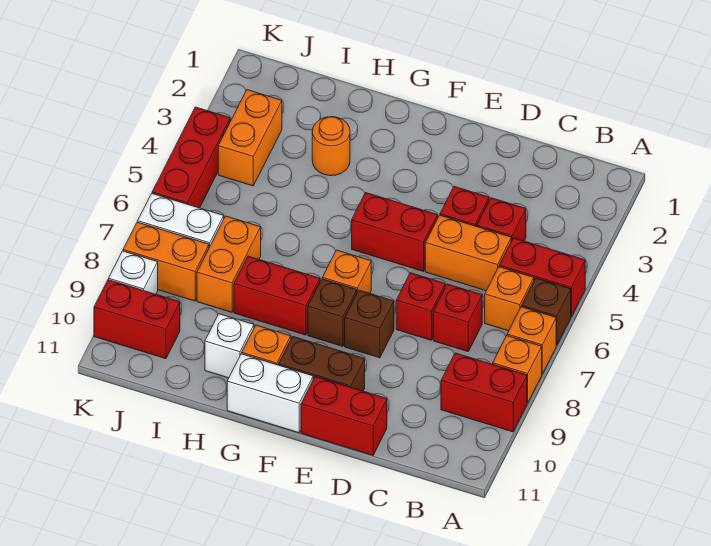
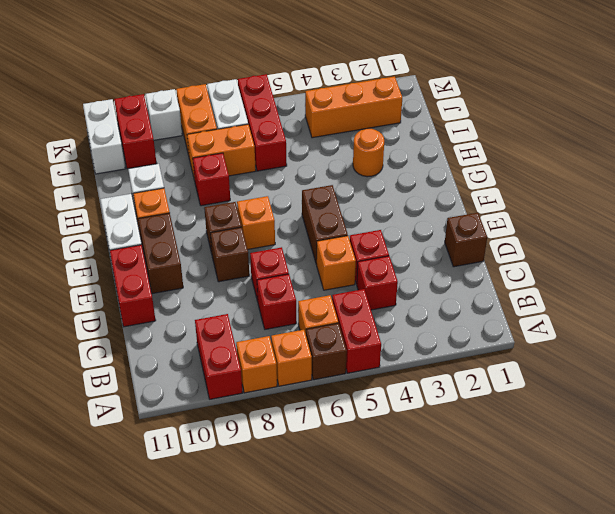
orange brick C5:D5 level 1 -> orange brick D5 level 1
none -> brown brick D1 level 1
red brick E5:F5 level 1 -> brown brick E5:F5 level 1
red brick G8:H8 level 1 -> red brick H8 level 1
orange brick J3:J4 level 1 -> orange brick J2:J4 level 1
none -> white brick J11:K11 level 1
red brick K4:K6 level 1 -> red brick I6:K6 level 1

